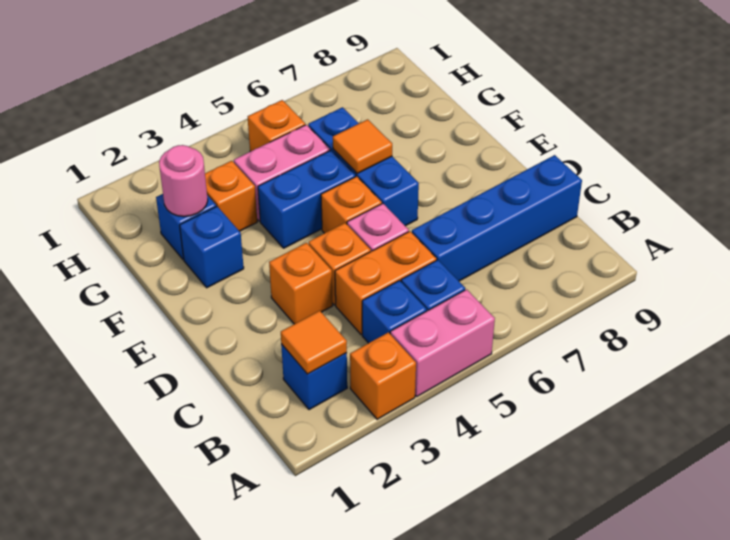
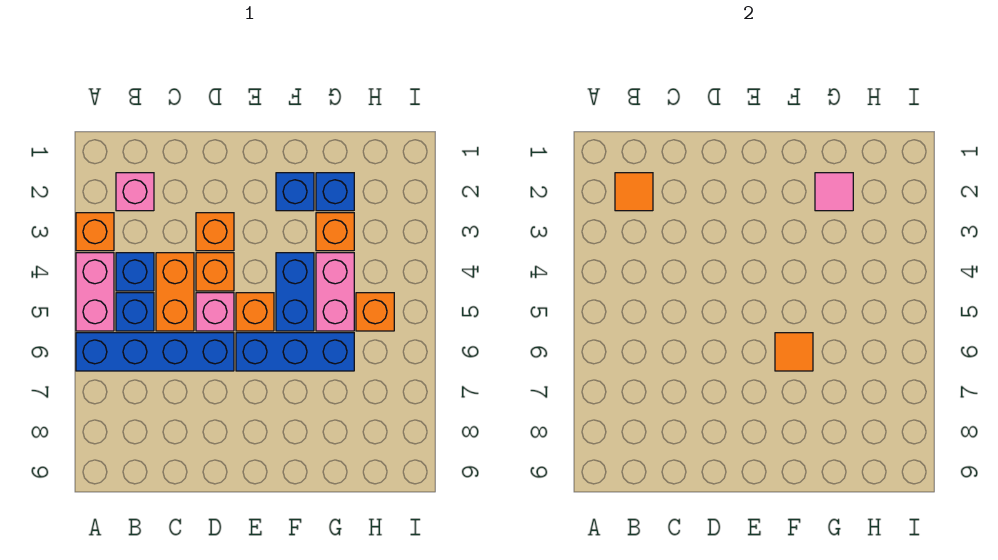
blue brick B2 level 1 -> pink brick B2 level 1
blue brick C6:C9 level 1 -> blue brick A6:D6 level 1
pink round brick G2 level 2 -> pink tile G2 level 2

